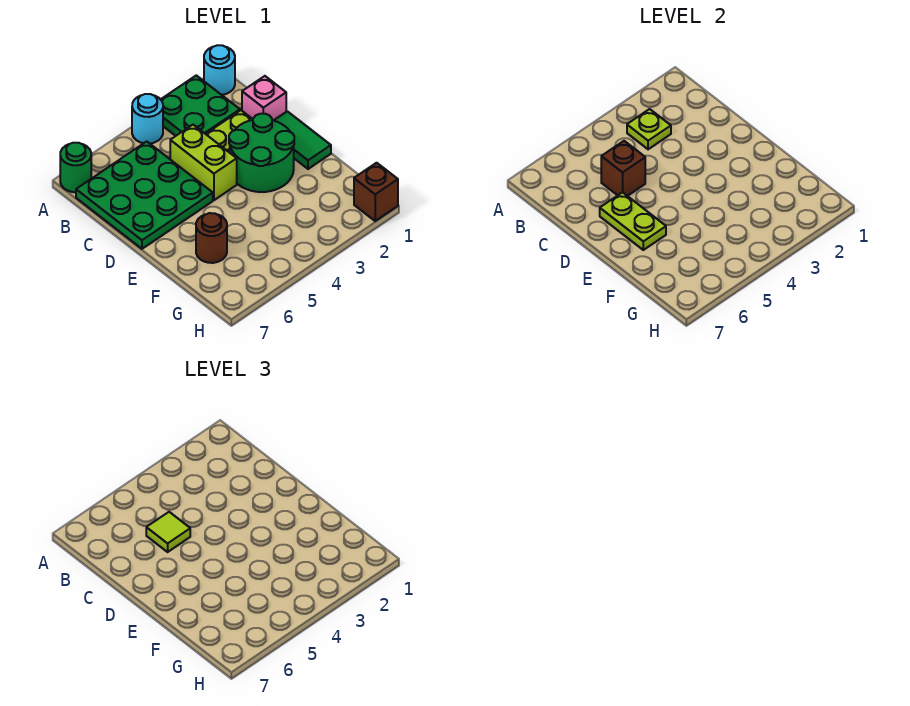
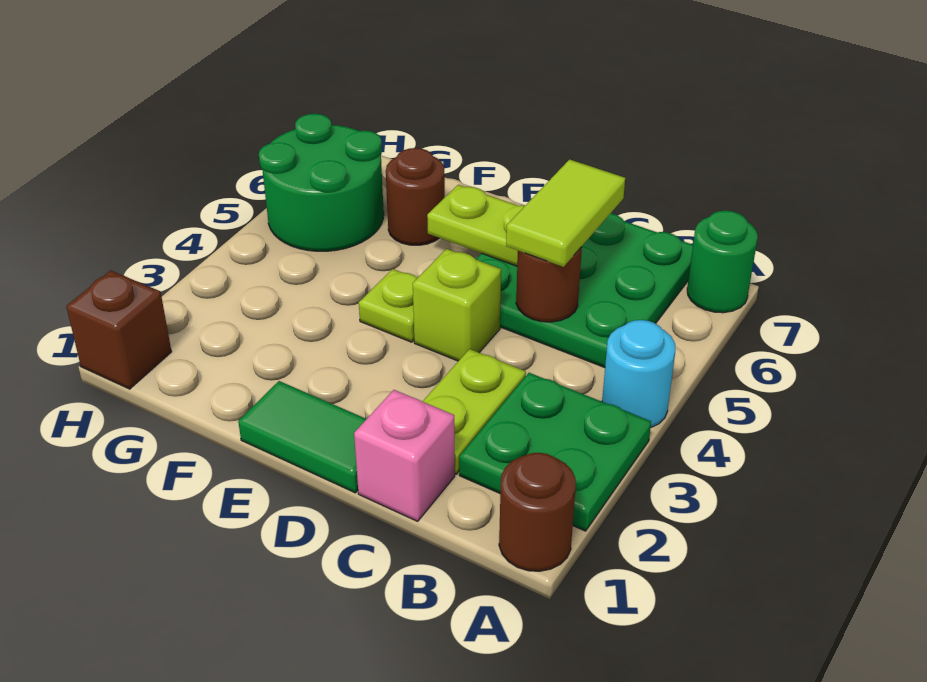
cyan round brick A1 level 1 -> brown round brick A1 level 1
lime plate B3 level 2 -> lime plate E4 level 1
lime brick C4:D4 level 1 -> lime brick D4 level 1
brown brick C5 level 2 -> brown round brick C5 level 2
lime tile C5 level 3 -> lime tile C5:C6 level 3
green round brick D2:E3 level 1 -> green round brick G5:H6 level 1

